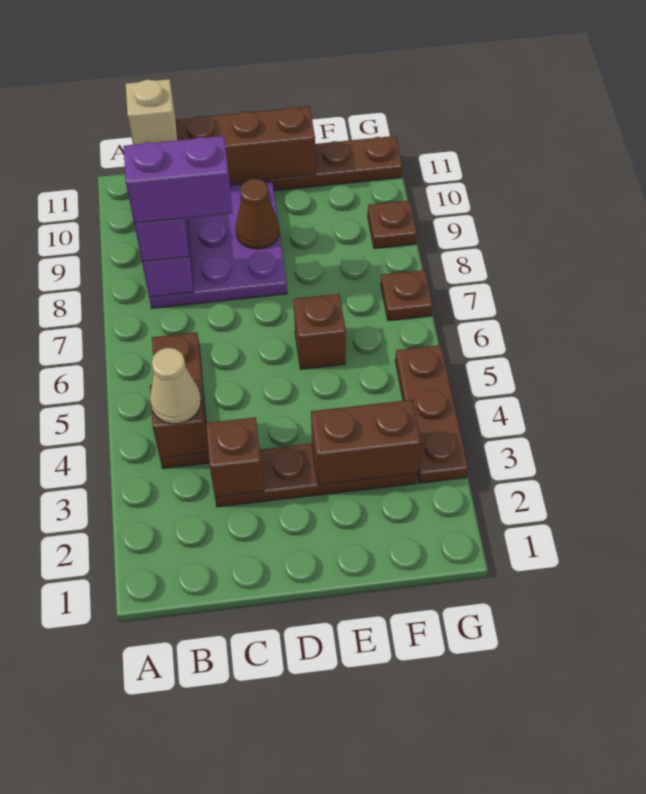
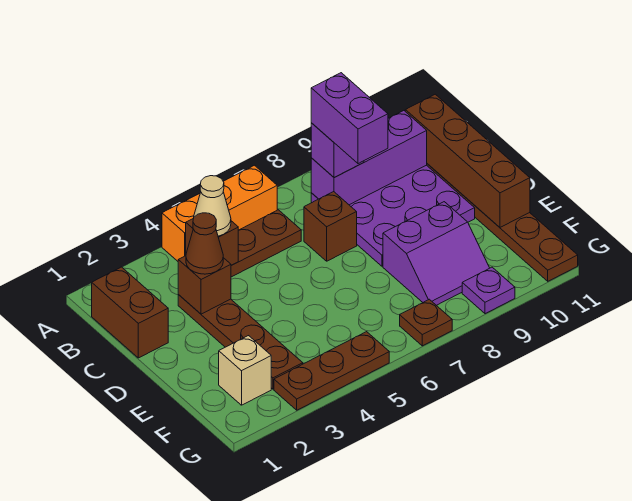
none -> orange brick A4:A6 level 1
tan brick B11 level 3 -> tan brick F2 level 1
brown cone D9 level 2 -> brown cone C3 level 3
brown brick E3:F3 level 2 -> brown brick B1:C1 level 1
brown brick E6 level 1 -> brown brick C7 level 1
none -> purple slope E8:F9 level 1 top E
brown plate G9 level 1 -> purple plate G9 level 1

